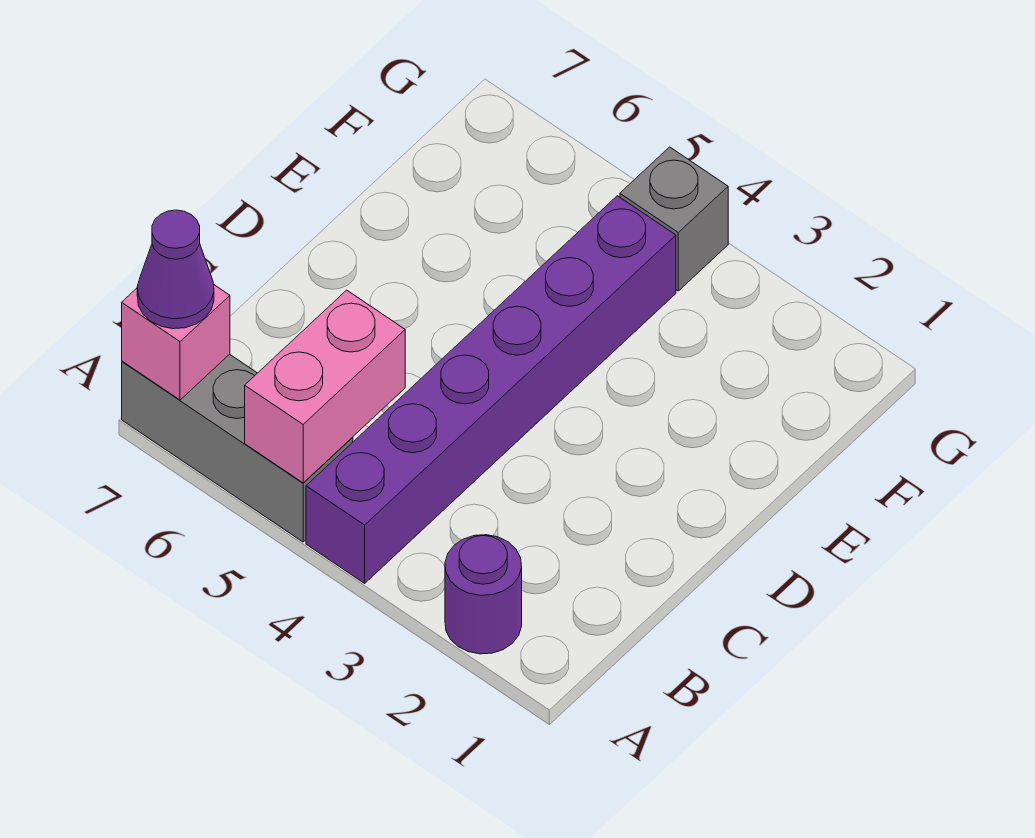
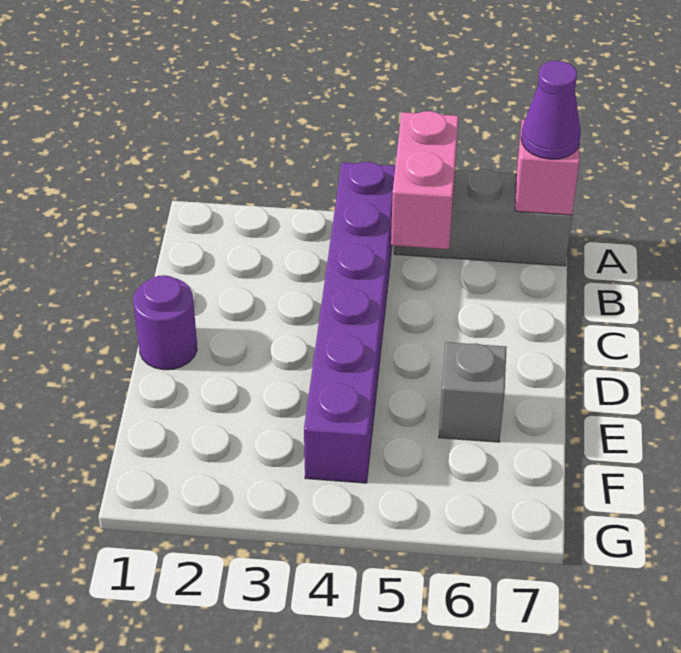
purple round brick A2 level 1 -> purple round brick D1 level 1
grey brick G4 level 1 -> grey brick E6 level 1

